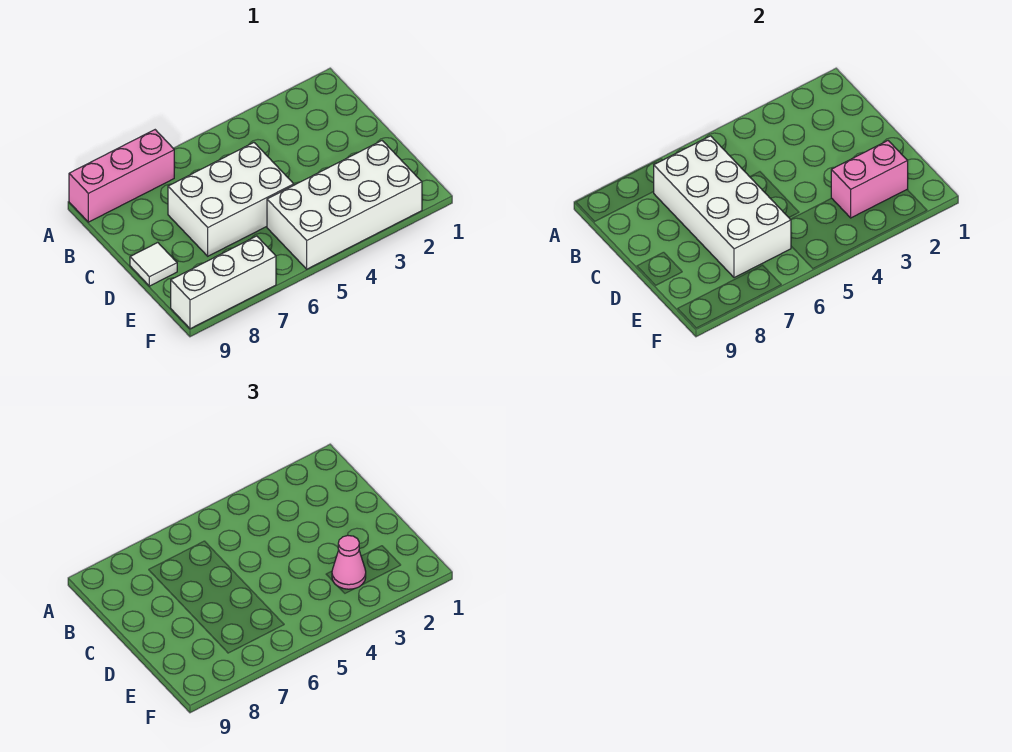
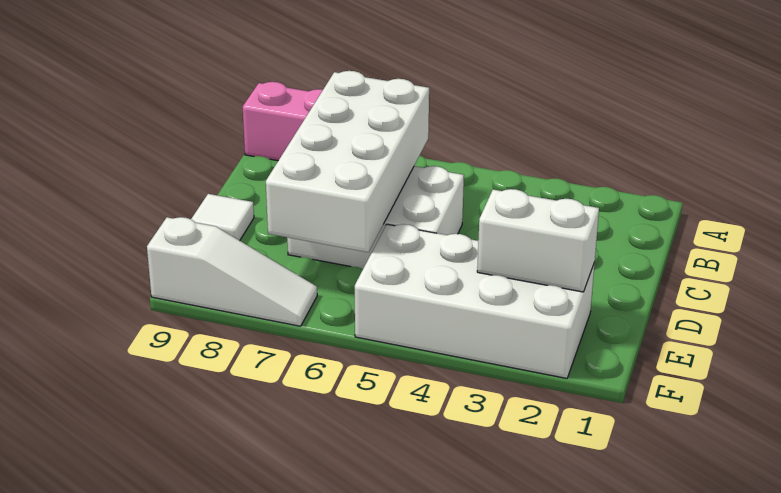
pink brick E2:E3 level 2 -> white brick E2:E3 level 2
pink cone E3 level 3 -> none
white brick F7:F9 level 1 -> white slope F7:F9 level 1 top 9

